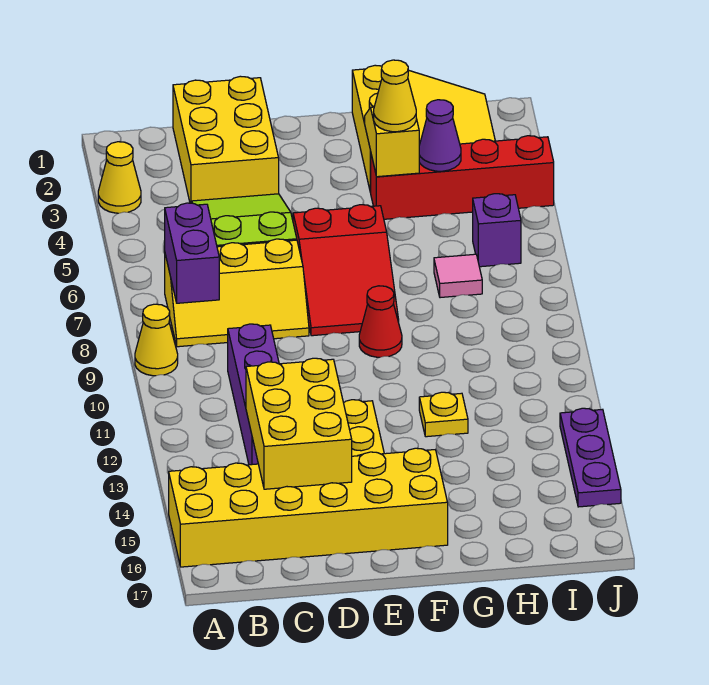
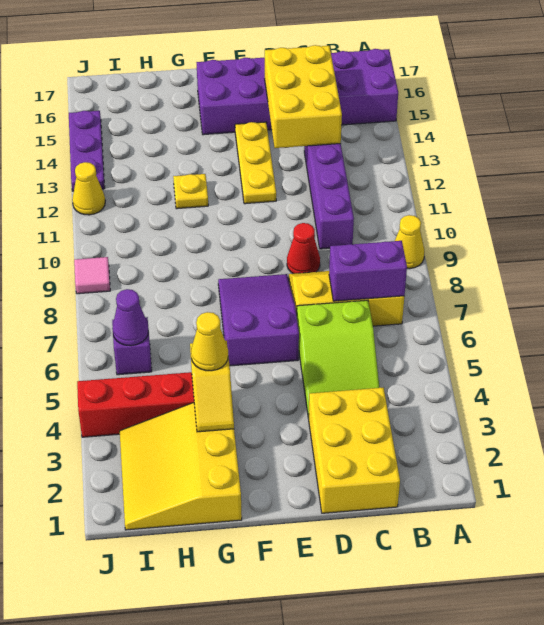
yellow cone A3 level 1 -> yellow cone J12 level 1
yellow brick A15:F16 level 1 -> purple brick A15:F16 level 1
purple brick B7:B8 level 2 -> purple brick B7:C7 level 2
red slope E6:F8 level 1 top 6 -> purple slope E6:F8 level 1 top 6
red cone F9 level 1 -> red cone D9 level 1
purple cone H4 level 2 -> purple cone I6 level 2
pink tile H7 level 1 -> pink tile J9 level 1

